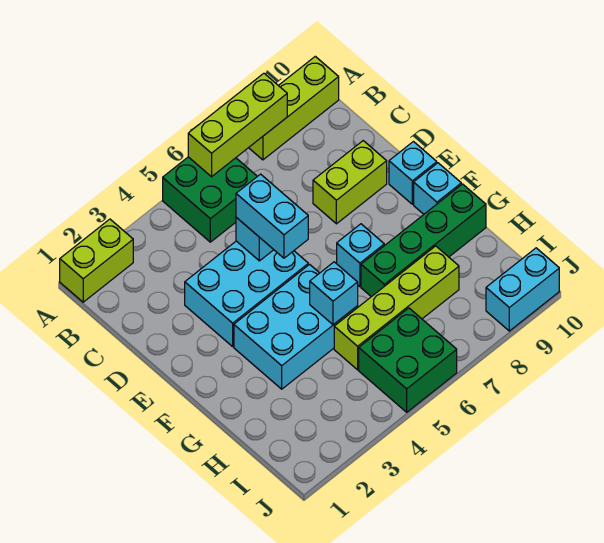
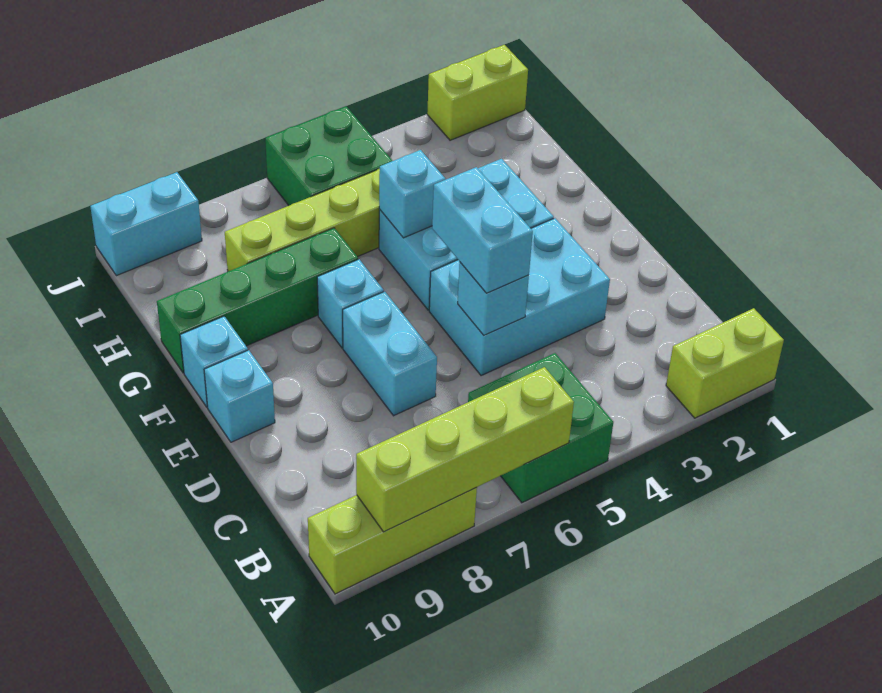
lime brick A6:A8 level 2 -> lime brick A6:A9 level 2
none -> cyan brick D7:E7 level 1
lime brick D8:D9 level 1 -> lime brick J1:J2 level 1

